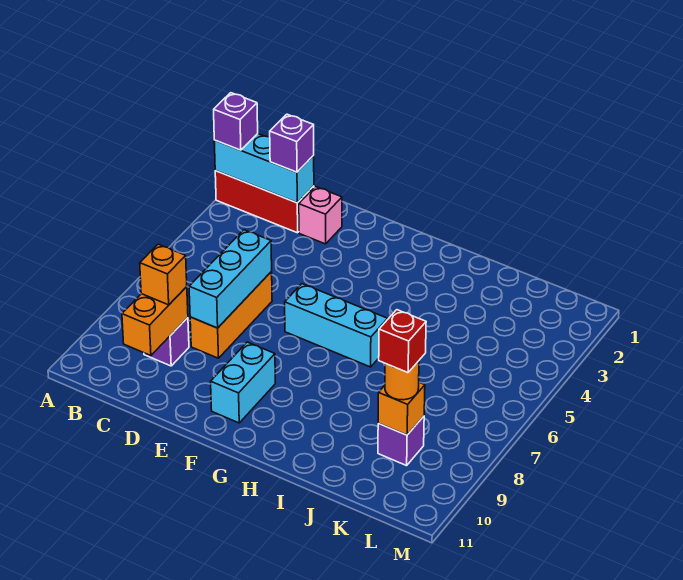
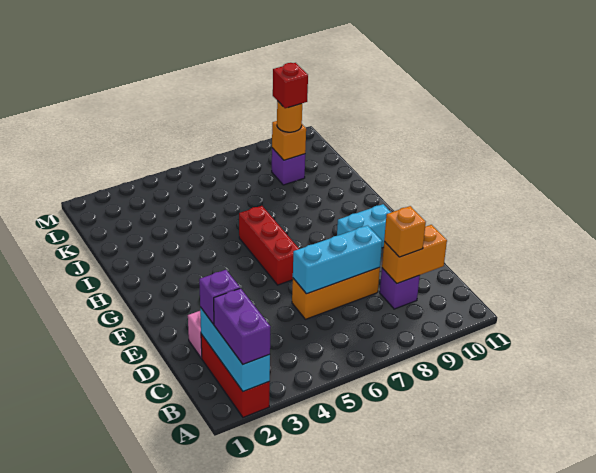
purple brick A2 level 3 -> purple brick A2:B2 level 3
cyan brick F6:H6 level 1 -> red brick F6:H6 level 1

